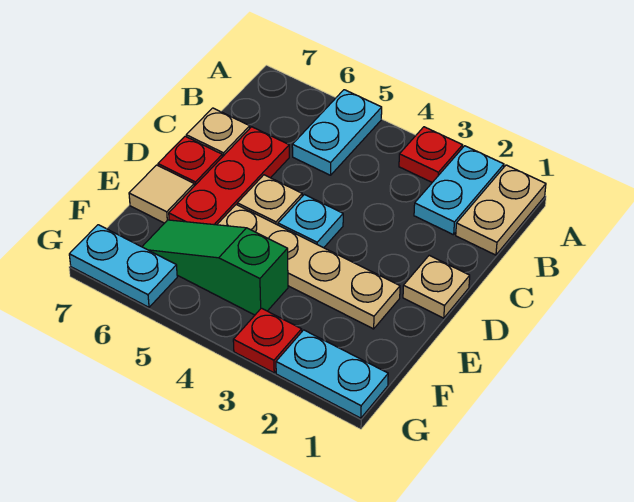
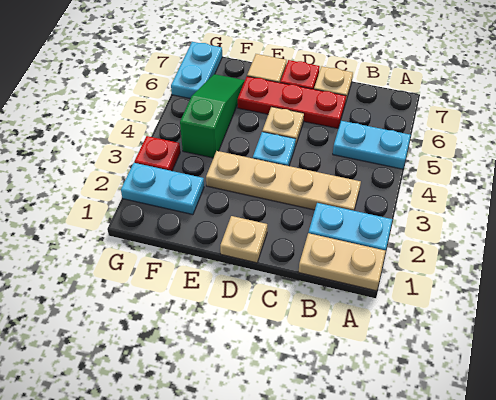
red plate A3 level 1 -> none
tan plate E2:E5 level 1 -> tan plate B3:E3 level 1
cyan plate G1:G2 level 1 -> cyan plate F2:G2 level 1

